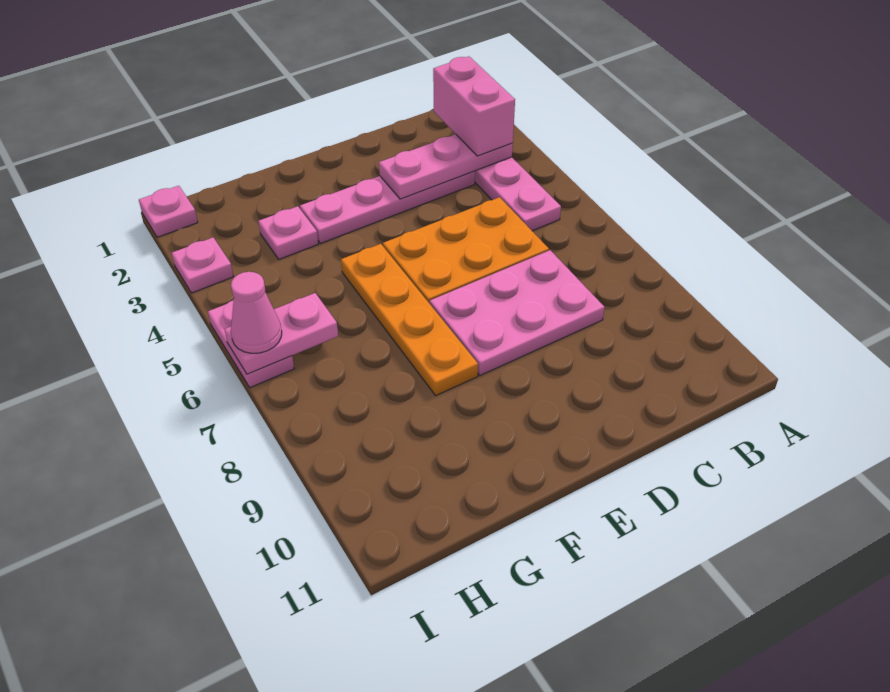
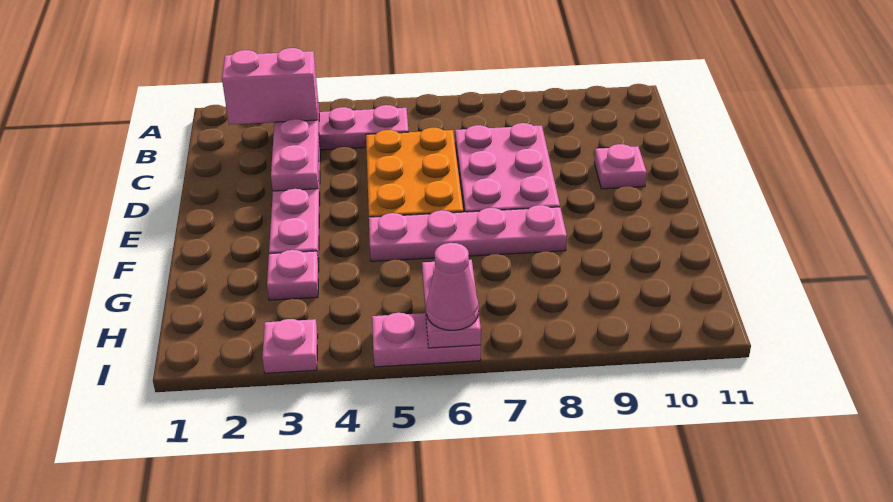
orange plate F5:F8 level 1 -> pink plate F5:F8 level 1
pink plate I1 level 1 -> pink plate D10 level 1

